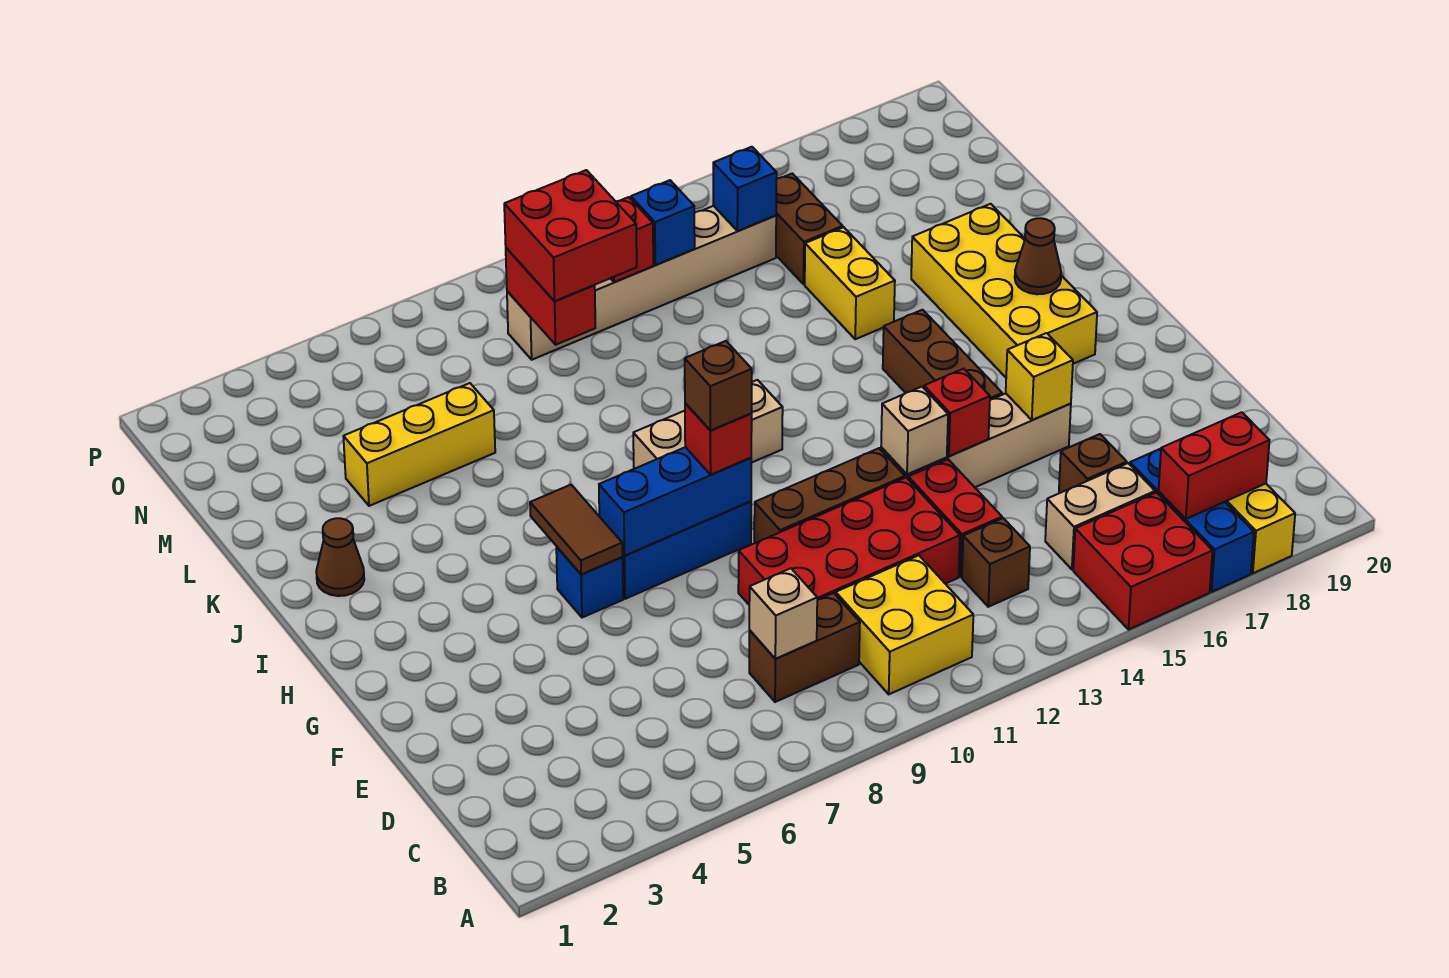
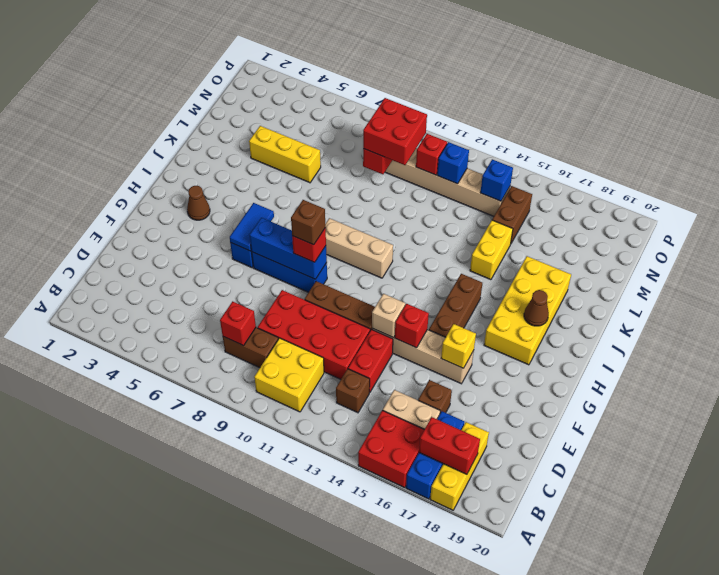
tan brick C8 level 2 -> red brick C8 level 2
brown tile G6:H6 level 2 -> blue tile G6:H6 level 2
brown cone J2 level 1 -> brown cone H3 level 1

